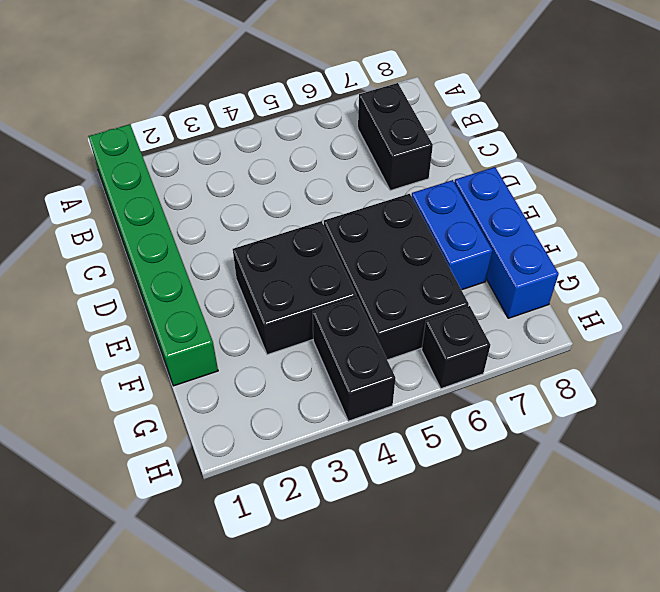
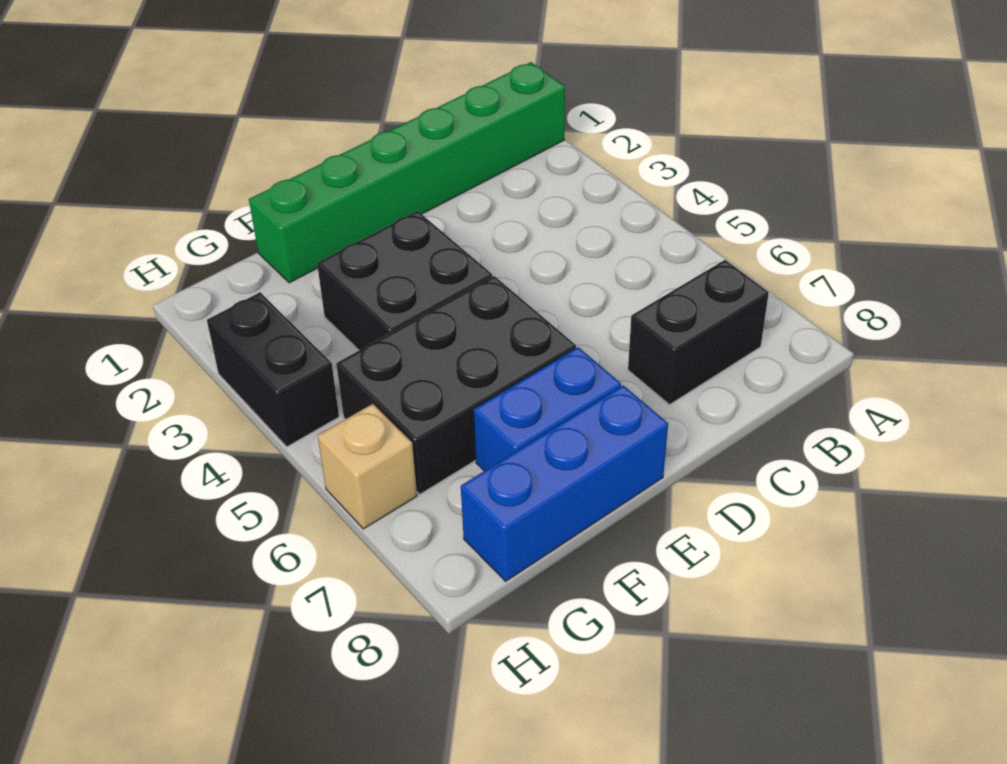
black brick G4:H4 level 1 -> black brick H3:H4 level 1
black brick H6 level 1 -> tan brick H6 level 1

